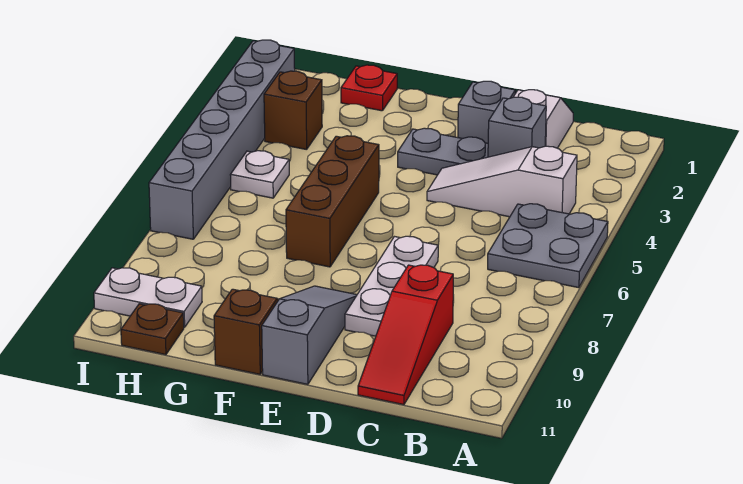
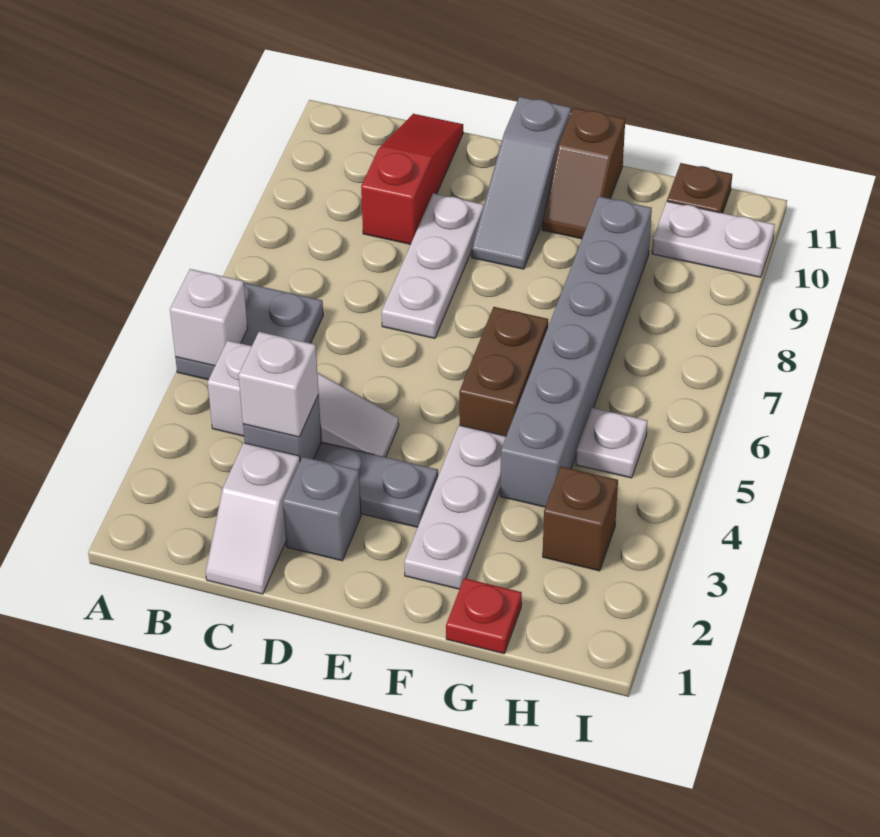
none -> white brick A5 level 2
none -> white brick C3 level 3
none -> white plate F2:F4 level 1
brown brick F5:F7 level 1 -> brown brick F5:F6 level 1
grey brick I2:I7 level 1 -> grey brick G4:G9 level 1

